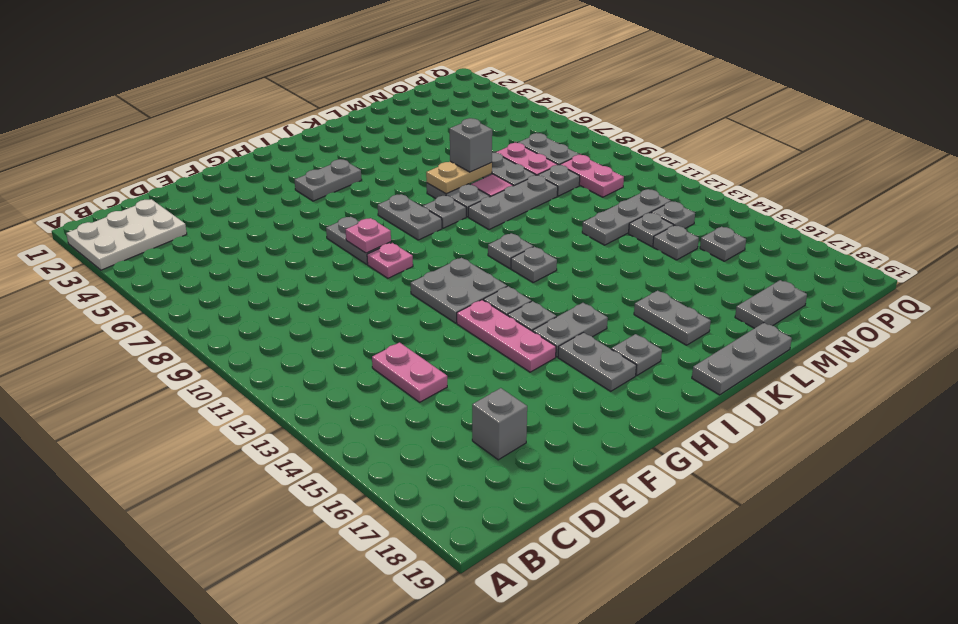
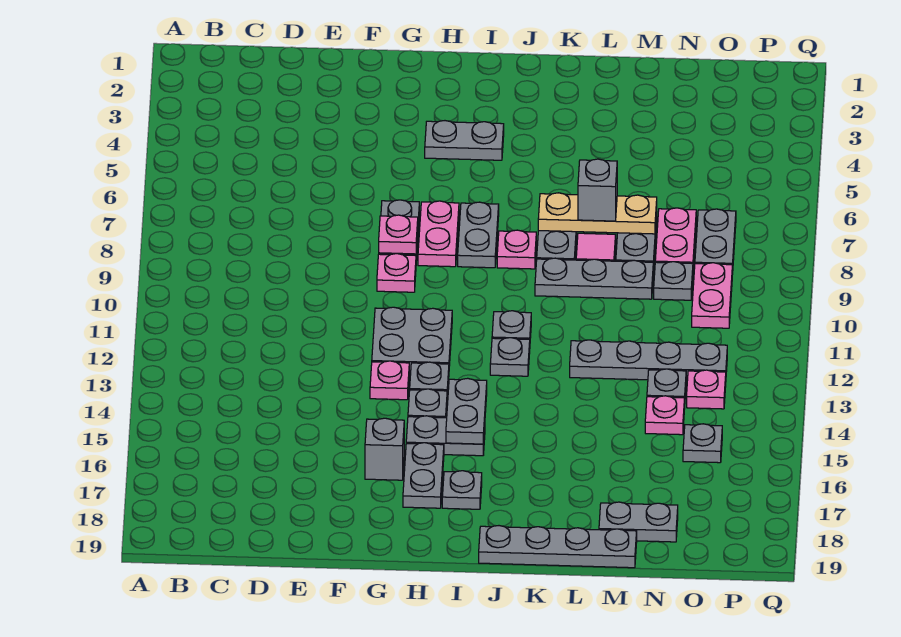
white plate A2:C3 level 1 -> none
pink plate D13:D14 level 1 -> pink plate H7:H8 level 1
grey brick D17 level 1 -> grey brick G16 level 1
pink plate G13:G15 level 1 -> pink plate G13 level 1
grey plate J8 level 1 -> pink plate J8 level 1
grey plate J19:L19 level 1 -> grey plate J19:M19 level 1
tan plate K7:L7 level 2 -> tan plate K7:M7 level 2
grey plate K16:K17 level 1 -> grey plate I14:I15 level 2
grey plate M12:O12 level 1 -> grey plate L12:O12 level 1
grey plate N14 level 1 -> pink plate N14 level 1
grey plate O13 level 1 -> pink plate O13 level 1

